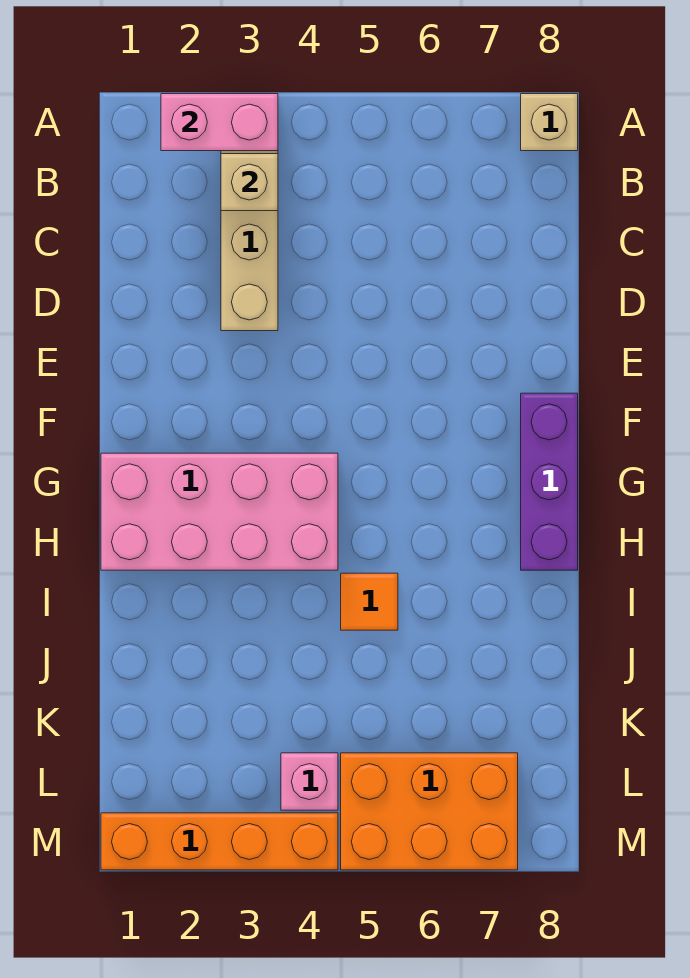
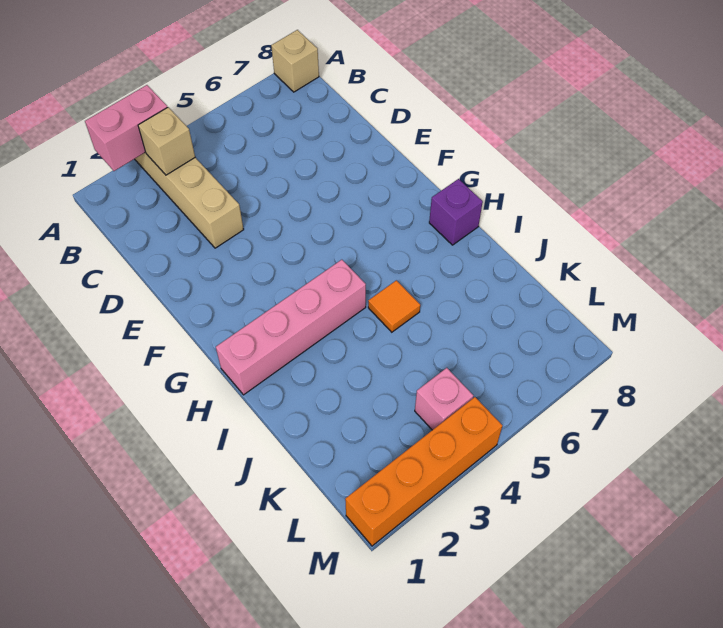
purple brick F8:H8 level 1 -> purple brick H8 level 1
pink brick G1:H4 level 1 -> pink brick H1:H4 level 1
orange brick L5:M7 level 1 -> none

